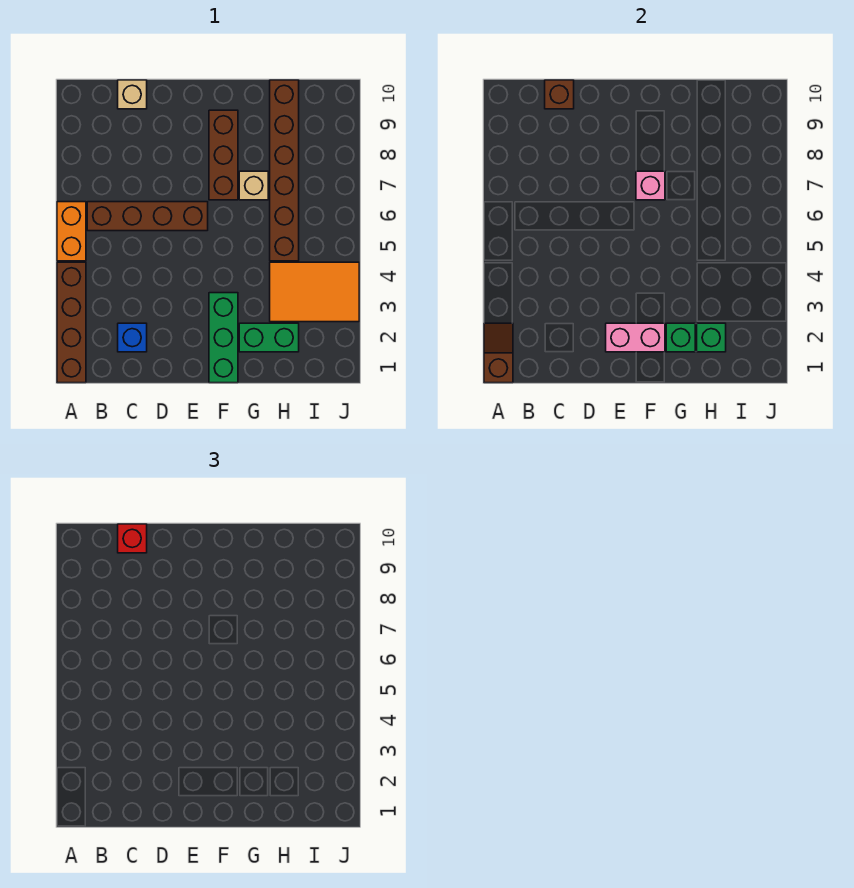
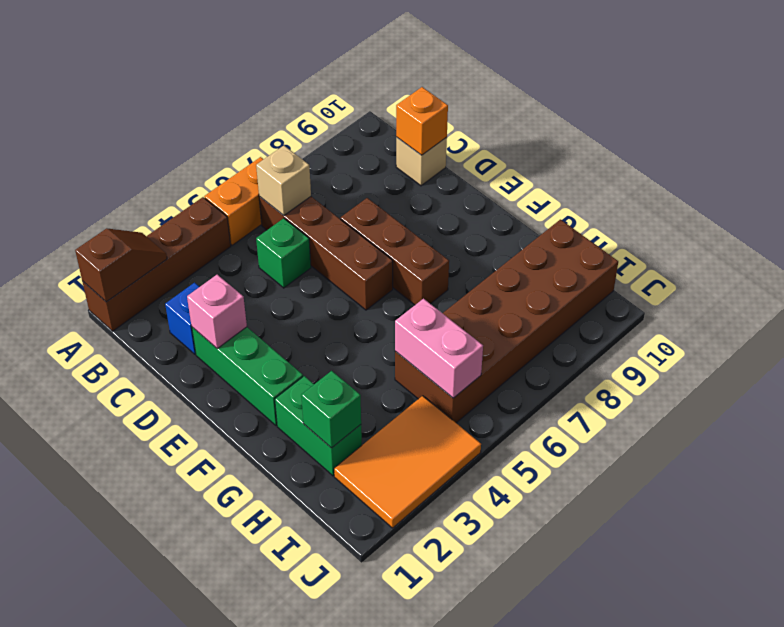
brown brick C10 level 2 -> orange brick C10 level 2
red brick C10 level 3 -> none
pink brick E2:F2 level 2 -> pink brick H5:I5 level 2
green brick F1:F3 level 1 -> green brick D2:F2 level 1
brown brick F7:F9 level 1 -> brown brick D7:F7 level 1
pink brick F7 level 2 -> pink brick D2 level 2
green brick G2 level 2 -> green brick C5 level 1
tan brick G7 level 1 -> tan brick B6 level 2
orange tile H3:J4 level 1 -> orange tile I2:J4 level 1
brown brick H5:H10 level 1 -> brown brick H5:I10 level 1

